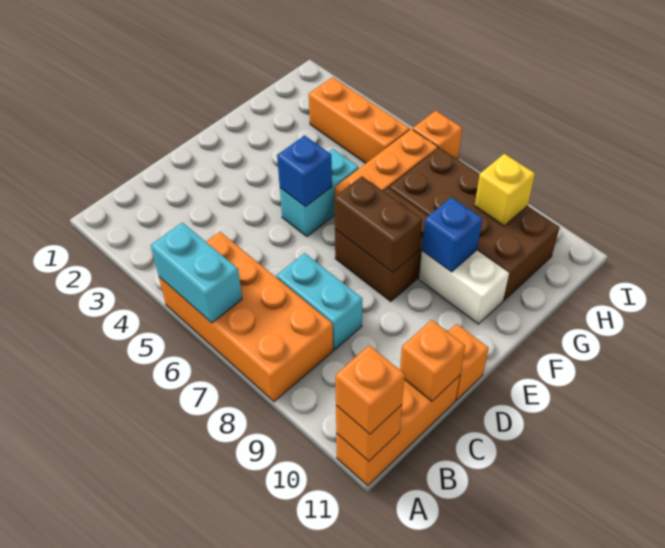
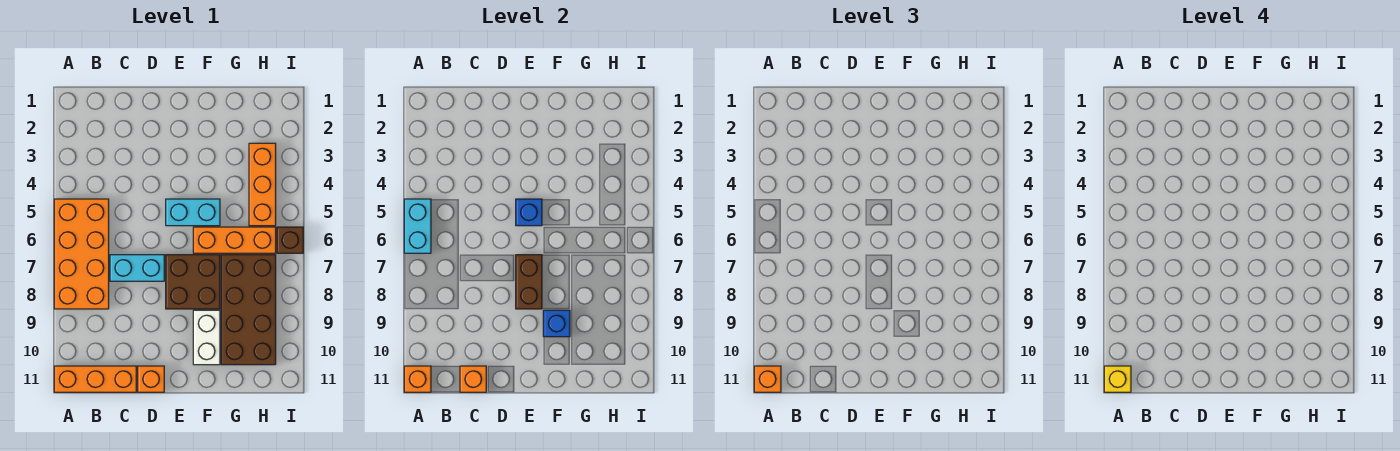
cyan brick C7:C8 level 1 -> cyan brick C7:D7 level 1
yellow brick H9 level 2 -> yellow brick A11 level 4
orange brick I6 level 1 -> brown brick I6 level 1

